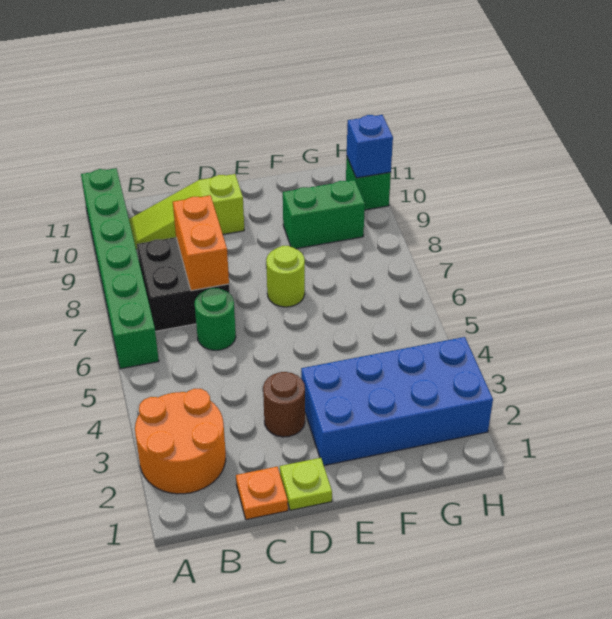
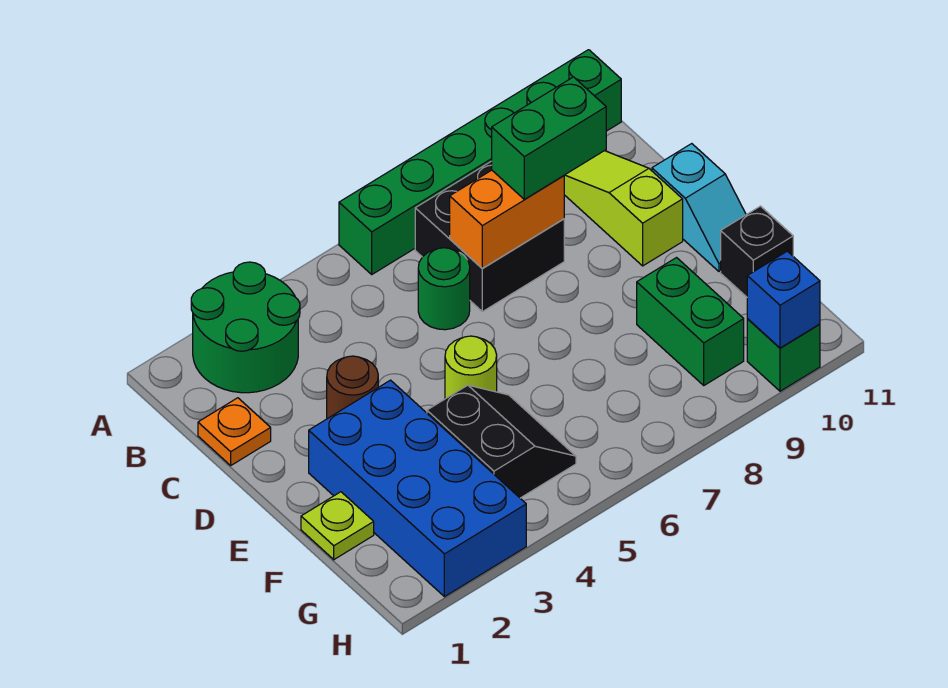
orange round brick A2:B3 level 1 -> green round brick A2:B3 level 1
none -> green brick C8:C9 level 3
lime plate D1 level 1 -> lime plate F1 level 1
none -> cyan slope D11:E11 level 1 top D
lime round brick E7 level 1 -> lime round brick E5 level 1
none -> black slope F4:G5 level 1 top 4
none -> black brick F11 level 1

